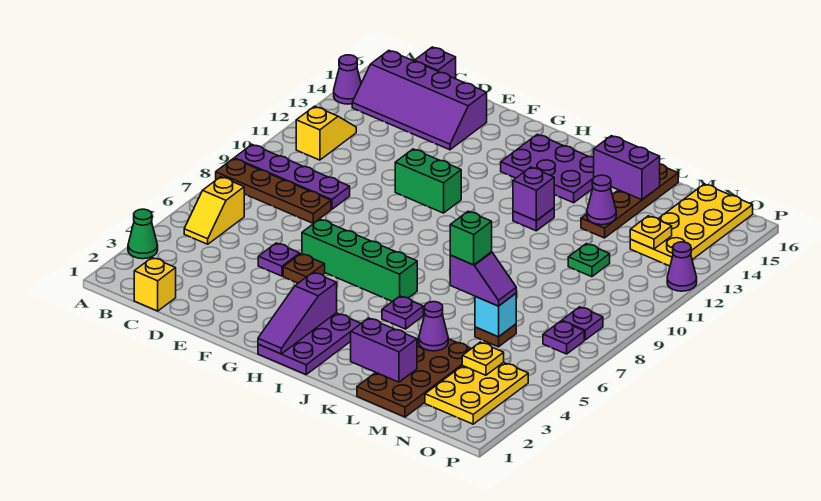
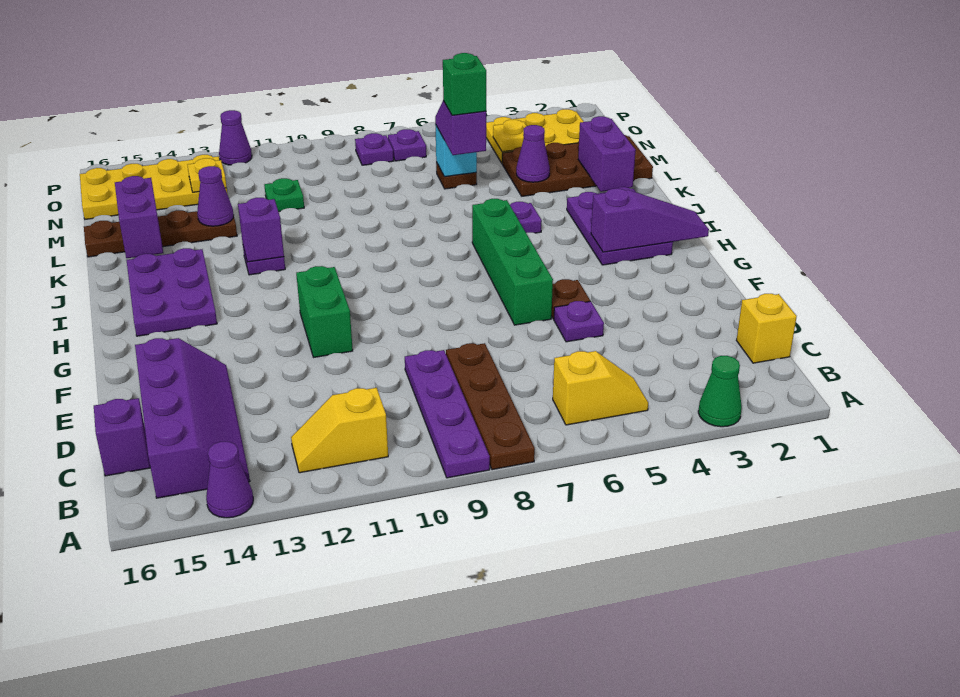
purple plate H1:I3 level 1 -> purple plate H2:J3 level 1

